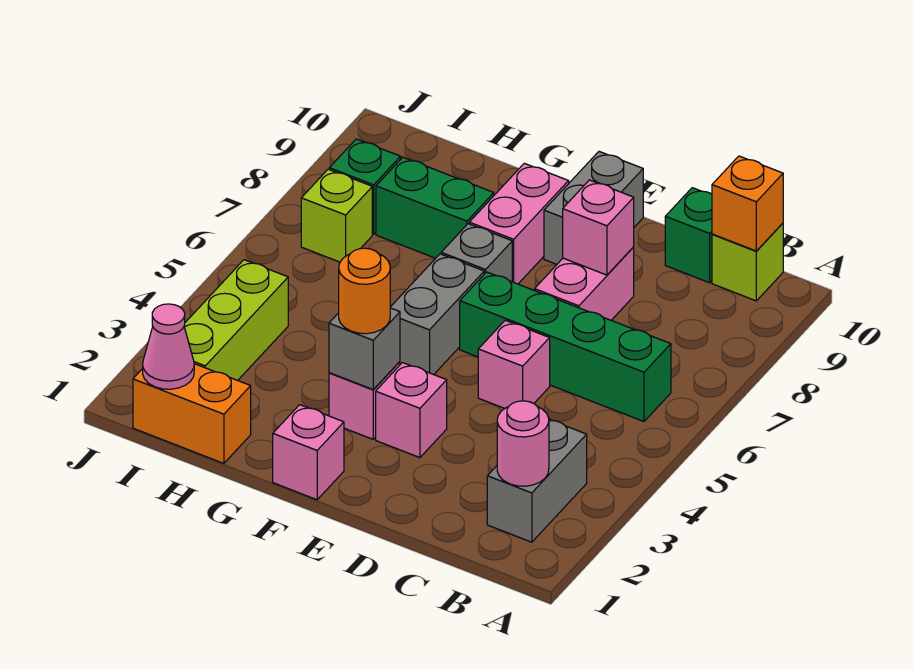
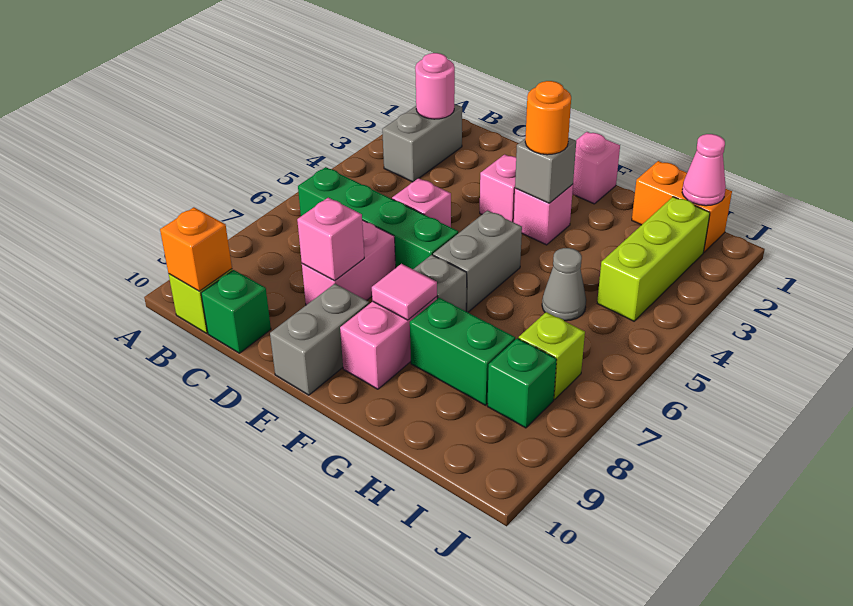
none -> pink tile F8 level 2
none -> grey cone H5 level 1

